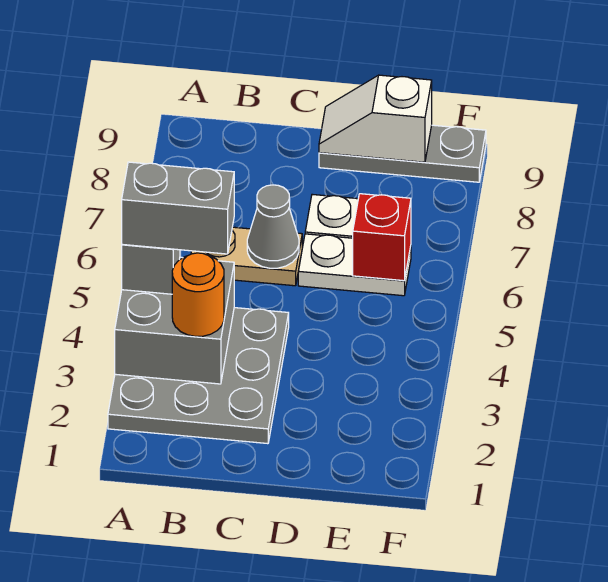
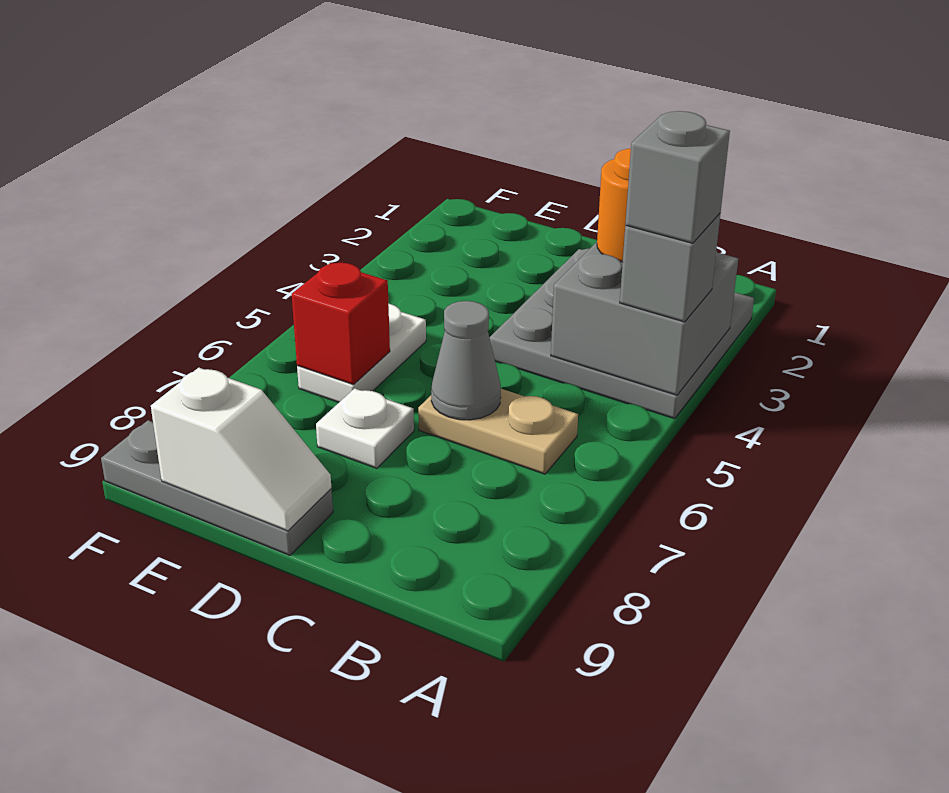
grey brick A4:B4 level 4 -> grey brick A4 level 4
white plate D6:E6 level 1 -> white plate E5:E6 level 1

